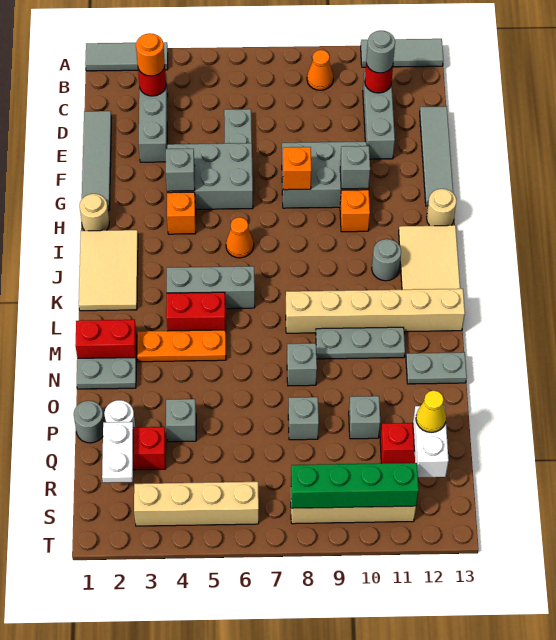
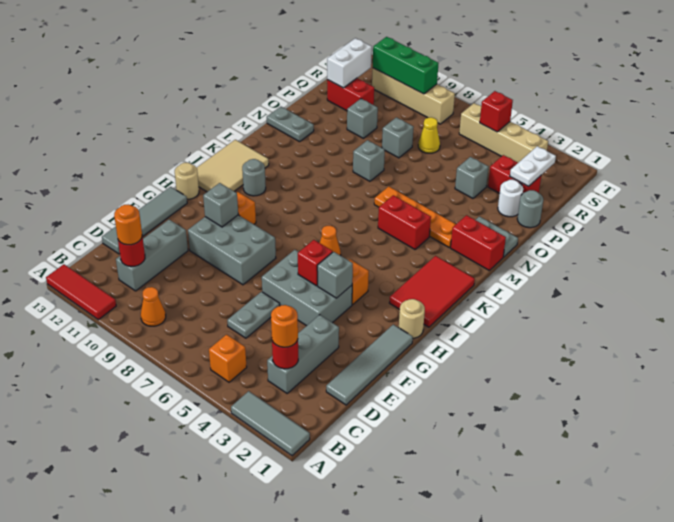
grey tile A11:A13 level 1 -> red tile A11:A13 level 1
grey round brick C11 level 3 -> orange round brick C11 level 3
none -> red brick G5 level 2
orange brick G8 level 2 -> orange brick B5 level 1
tan tile I1:K2 level 1 -> red tile I1:K2 level 1
grey brick K4:K6 level 1 -> none
tan brick L8:L13 level 1 -> none
orange plate M3:M5 level 1 -> orange plate M3:M6 level 1
grey plate M9:M11 level 1 -> none
yellow cone Q12 level 3 -> yellow cone Q7 level 1
none -> red brick S5 level 2
green brick S8:S11 level 2 -> green brick S9:S11 level 2

